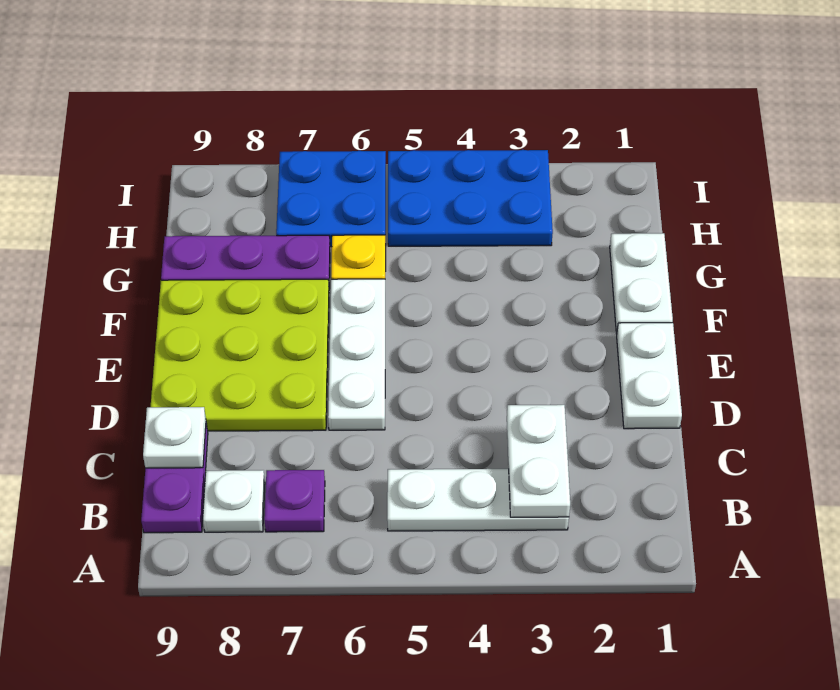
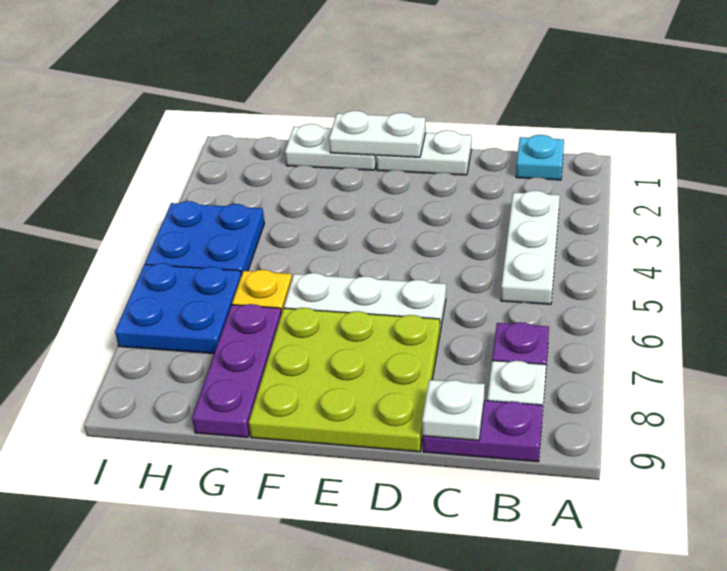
none -> cyan plate B1 level 1
white plate B3:C3 level 2 -> white plate E1:F1 level 2
blue plate H3:I5 level 1 -> blue plate H4:I5 level 1

